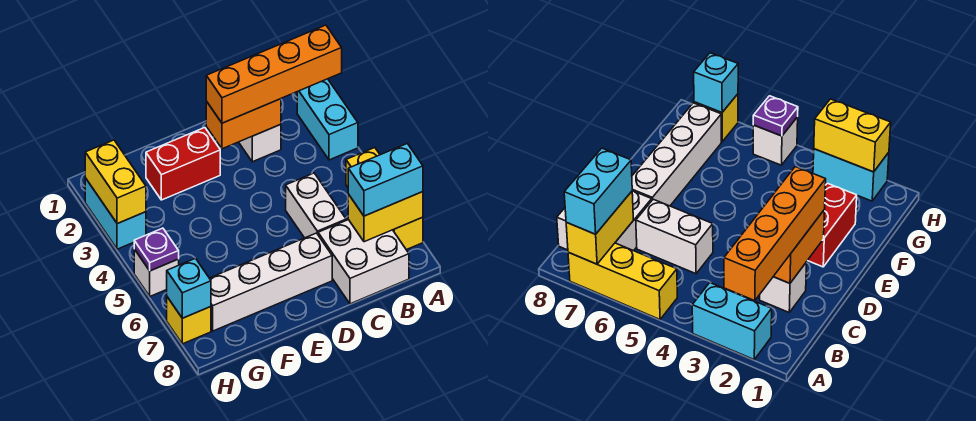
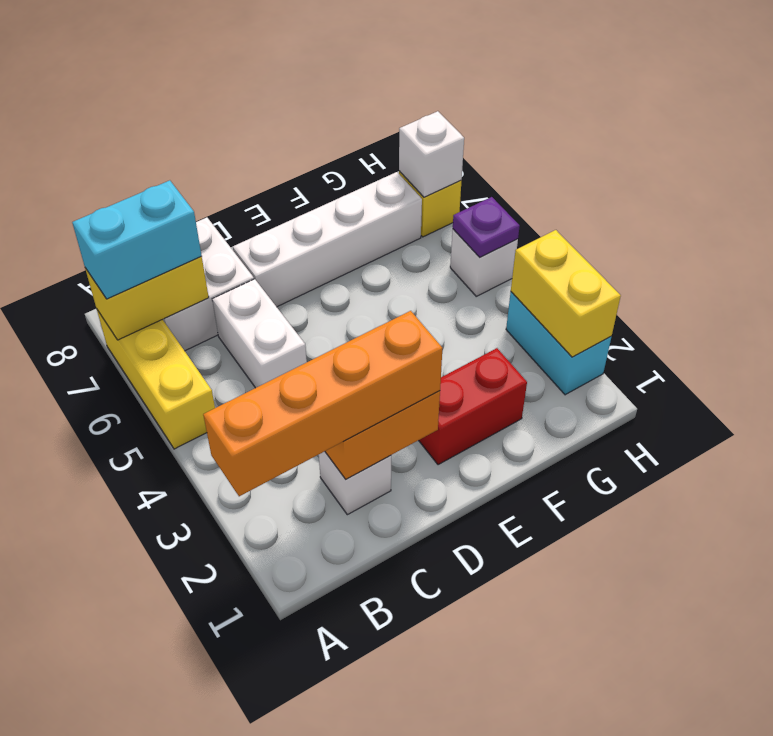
cyan brick A2:A3 level 1 -> none
cyan brick H7 level 2 -> white brick H7 level 2

